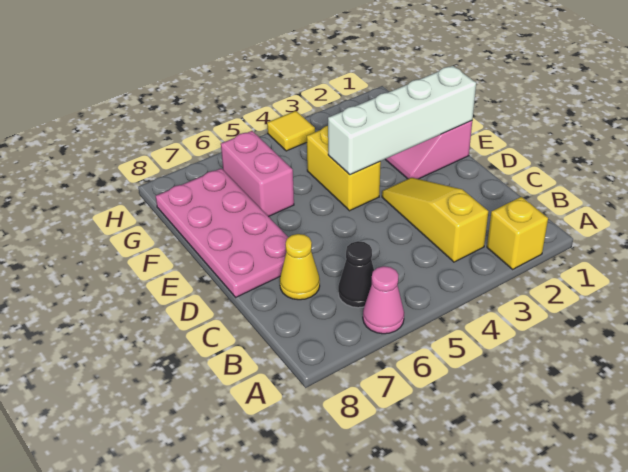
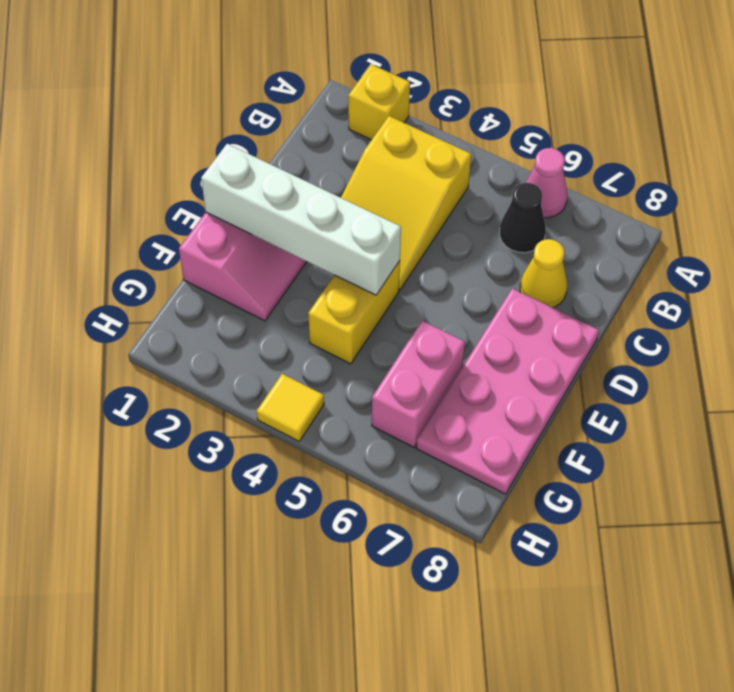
yellow slope B3:D3 level 1 top B -> yellow slope B3:D4 level 1 top B

